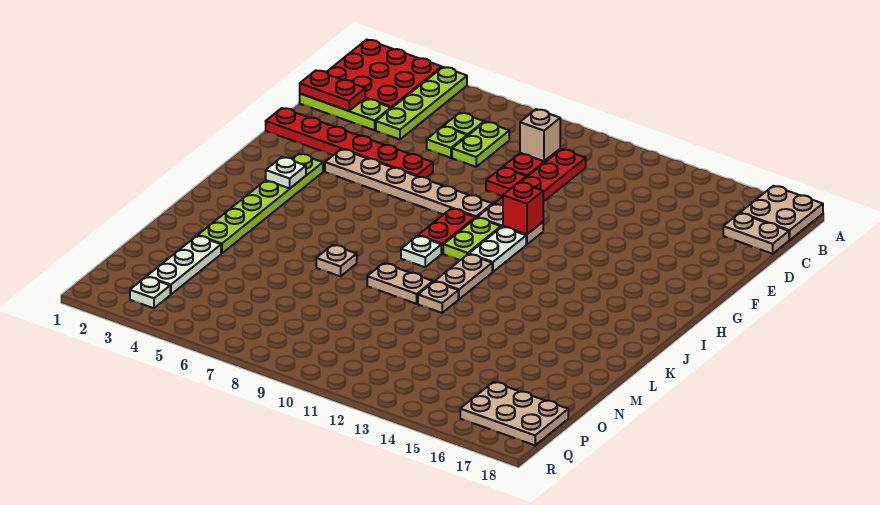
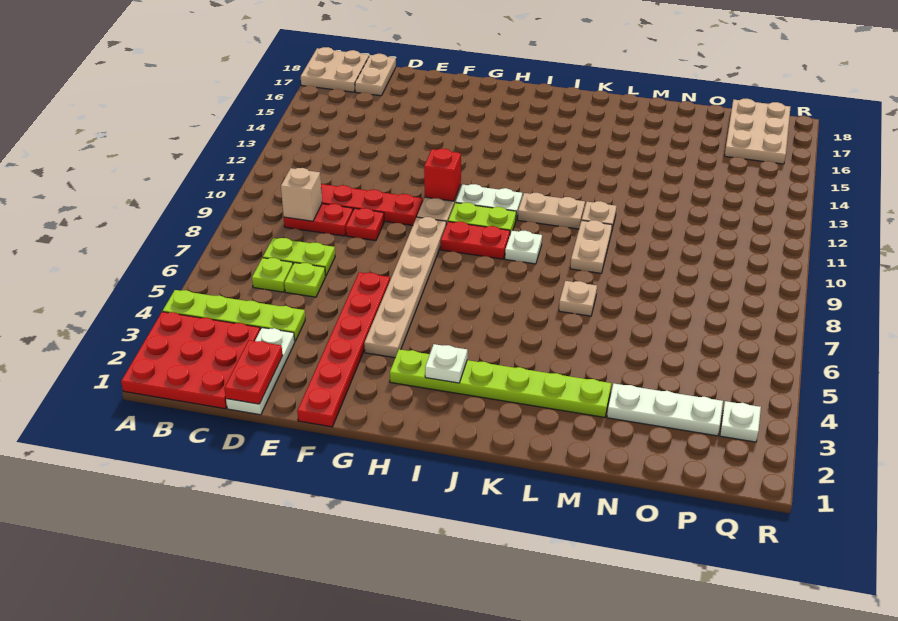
lime plate D1:D3 level 1 -> white plate D1:D3 level 1

